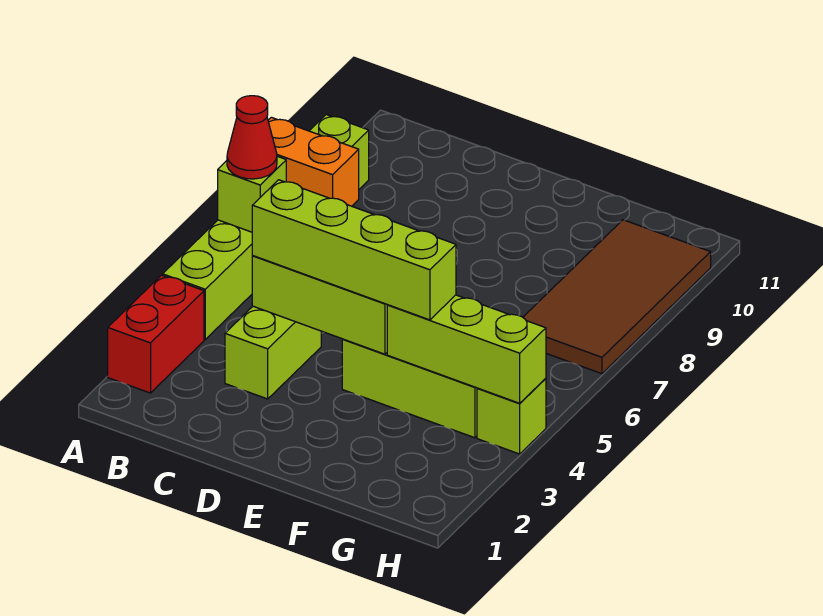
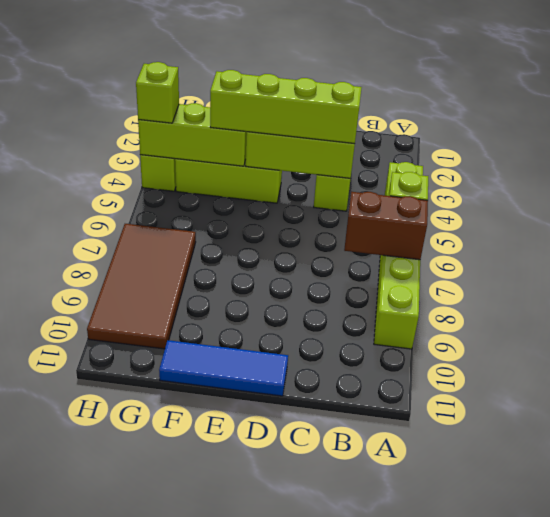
red brick A2:A3 level 1 -> none
red cone A6 level 3 -> none
orange brick A7:B7 level 2 -> brown brick A7:B7 level 2
none -> blue tile D11:F11 level 1
none -> lime brick H4 level 3

